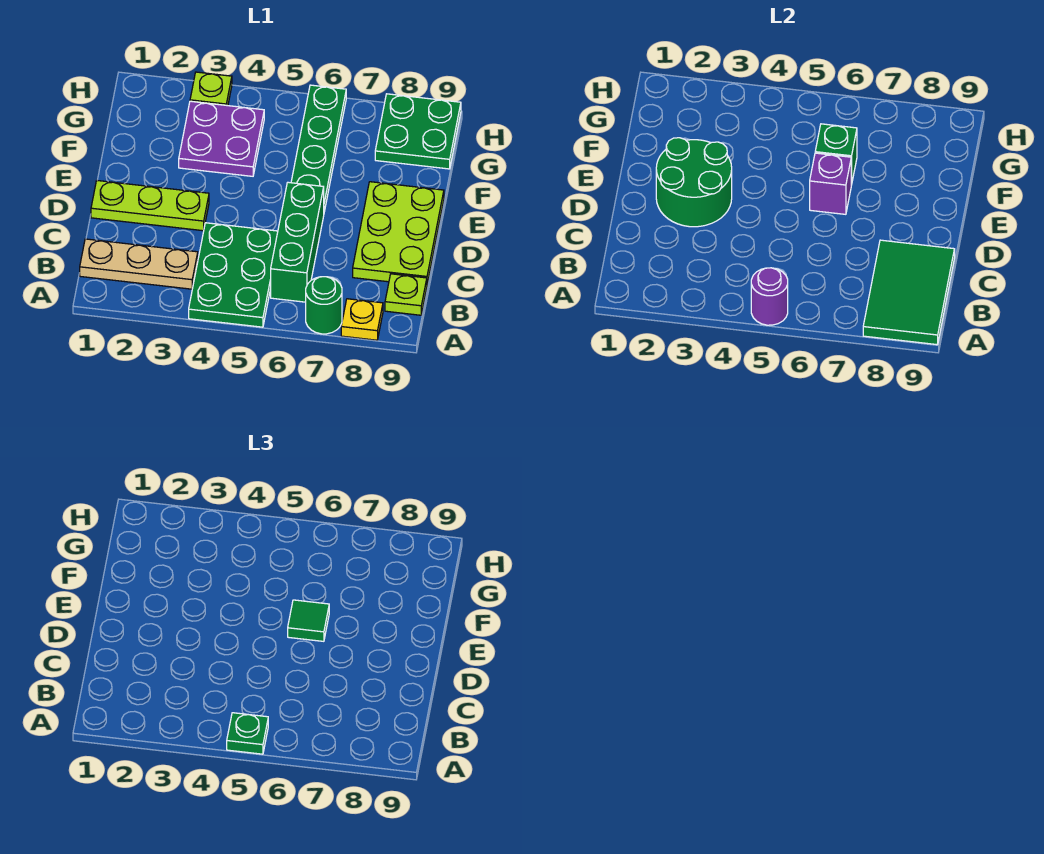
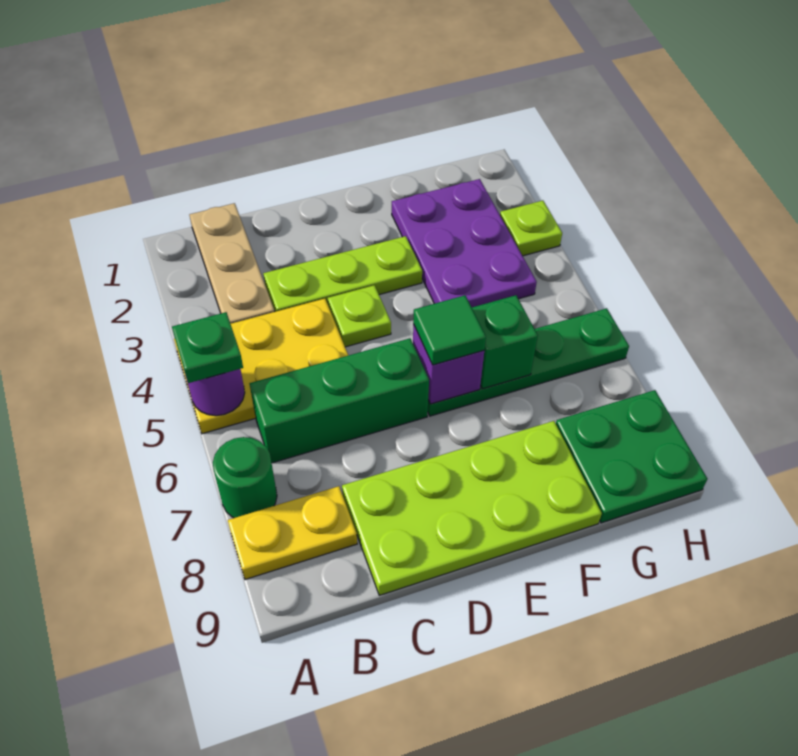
green plate A4:C5 level 1 -> yellow plate A4:C5 level 1
yellow plate A8 level 1 -> yellow plate A8:B8 level 1
green tile A8:C9 level 2 -> none
lime plate B9 level 1 -> lime plate D4 level 1
lime plate C8:E9 level 1 -> lime plate C8:F9 level 1
lime plate D1:D3 level 1 -> lime plate C3:E3 level 1
green round brick D2:E3 level 2 -> none
purple plate F3:G4 level 1 -> purple plate F2:G4 level 1

